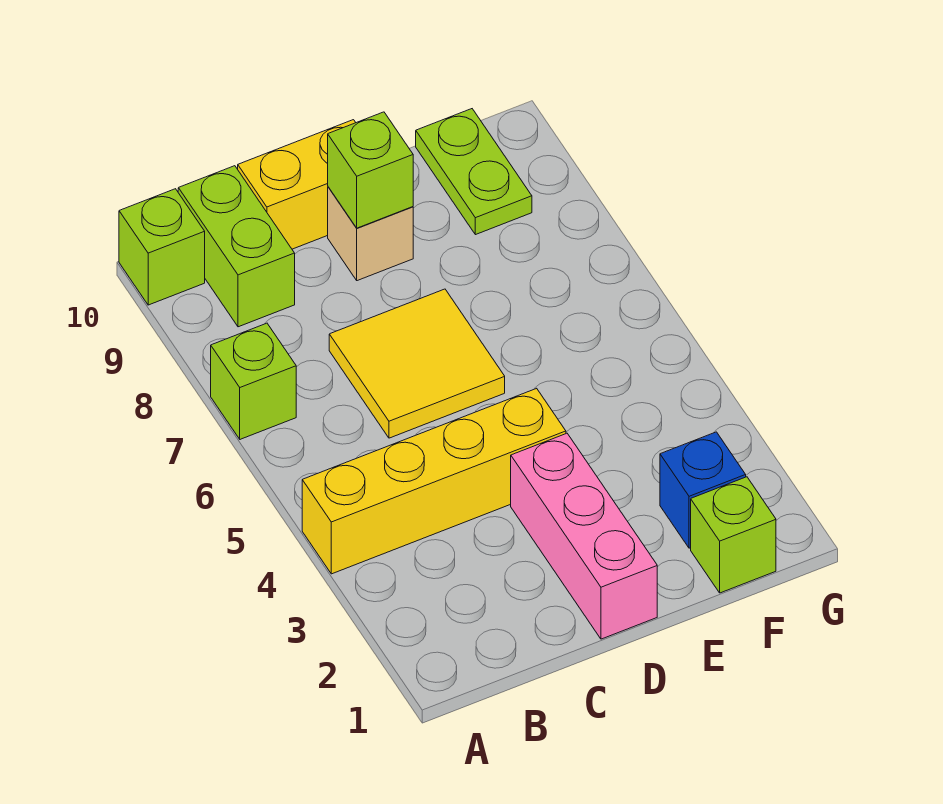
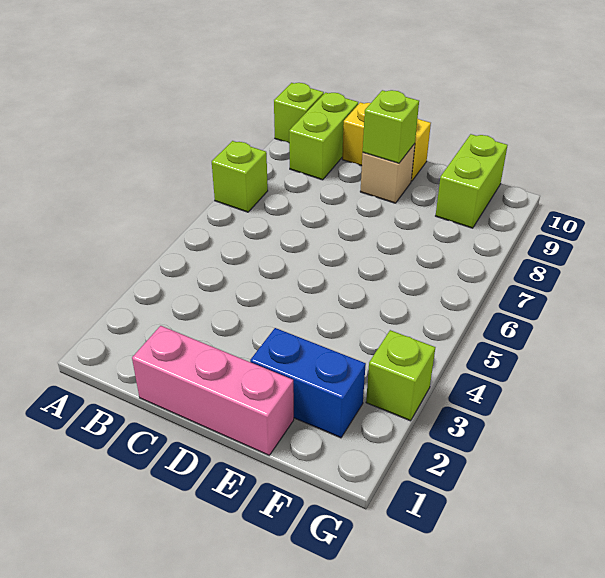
yellow brick A4:D4 level 1 -> none
yellow tile C6:D7 level 1 -> none
pink brick D1:D3 level 1 -> pink brick C1:E1 level 1
lime brick F1 level 1 -> lime brick G3 level 1
blue brick F2 level 1 -> blue brick E2:F2 level 1
lime plate F9:F10 level 1 -> lime brick F9:F10 level 1

